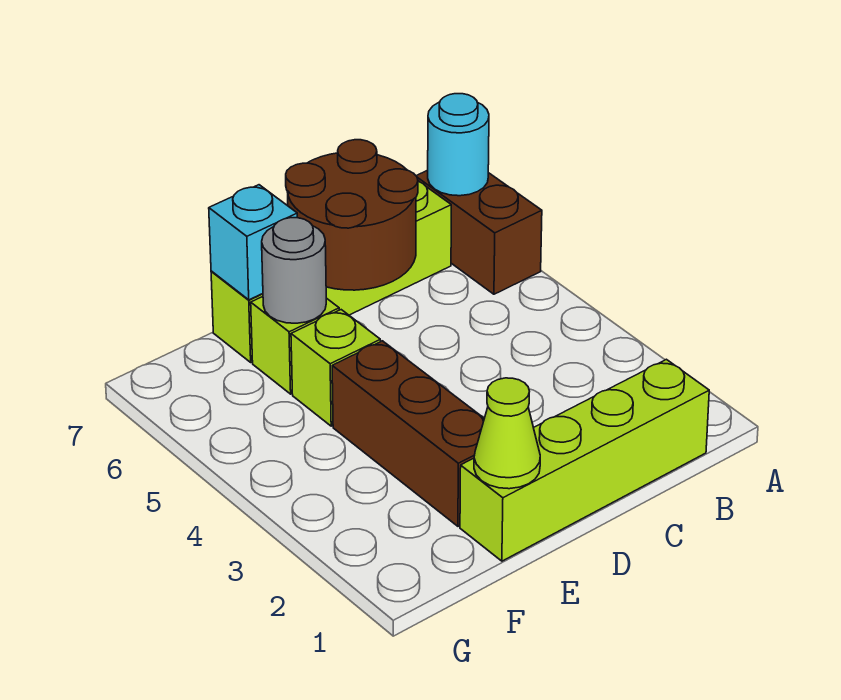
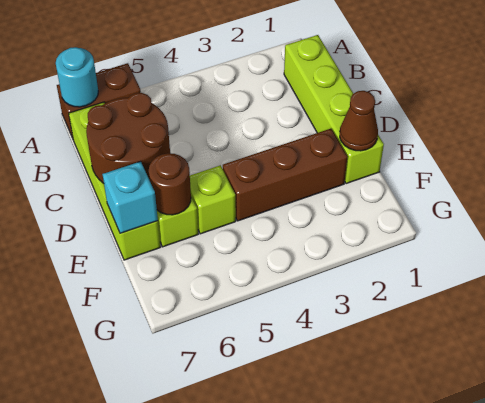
lime cone E1 level 2 -> brown cone E1 level 2
grey round brick E6 level 2 -> brown round brick E6 level 2

